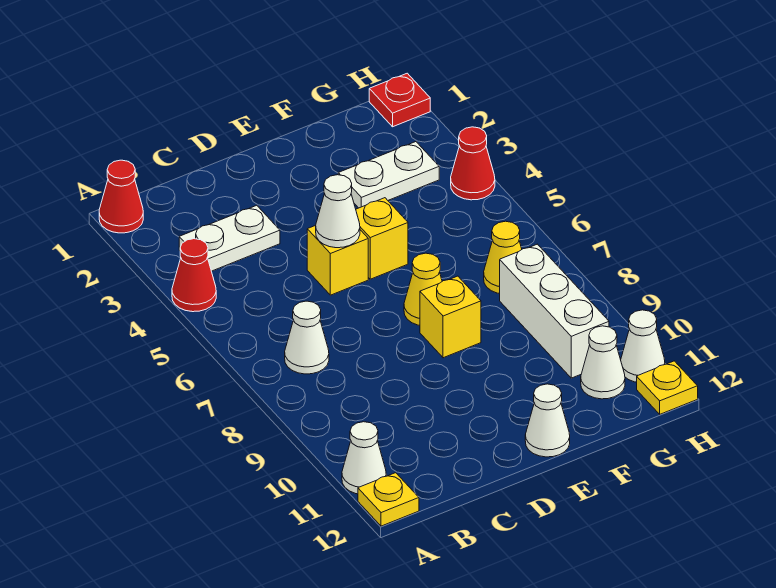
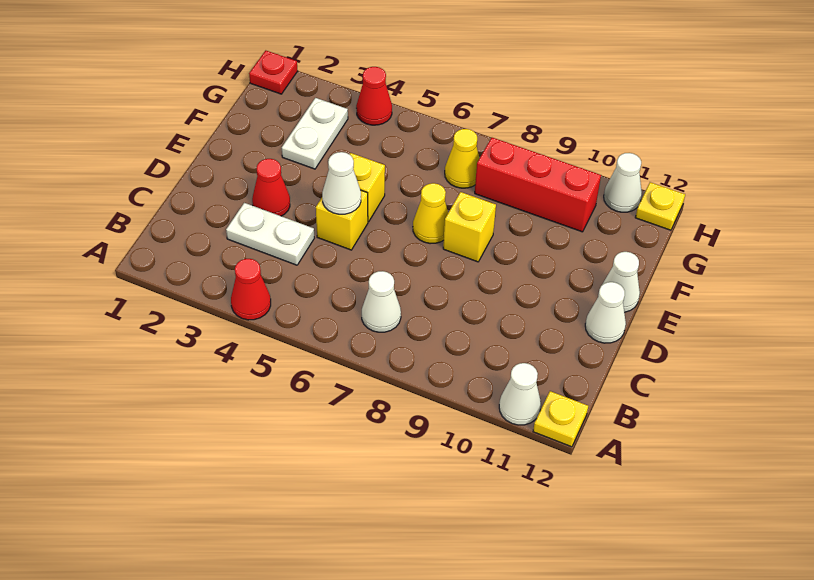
red cone A1 level 1 -> red cone D3 level 1
white plate B3:C3 level 1 -> white plate C3:C4 level 1
white brick G8:G10 level 1 -> red brick G8:G10 level 1
white cone G11 level 1 -> white cone D12 level 1

